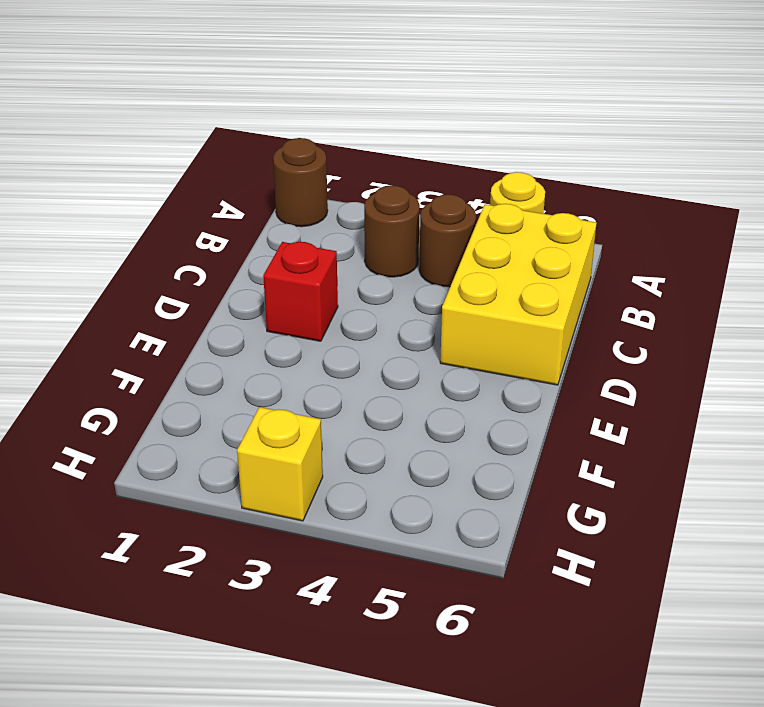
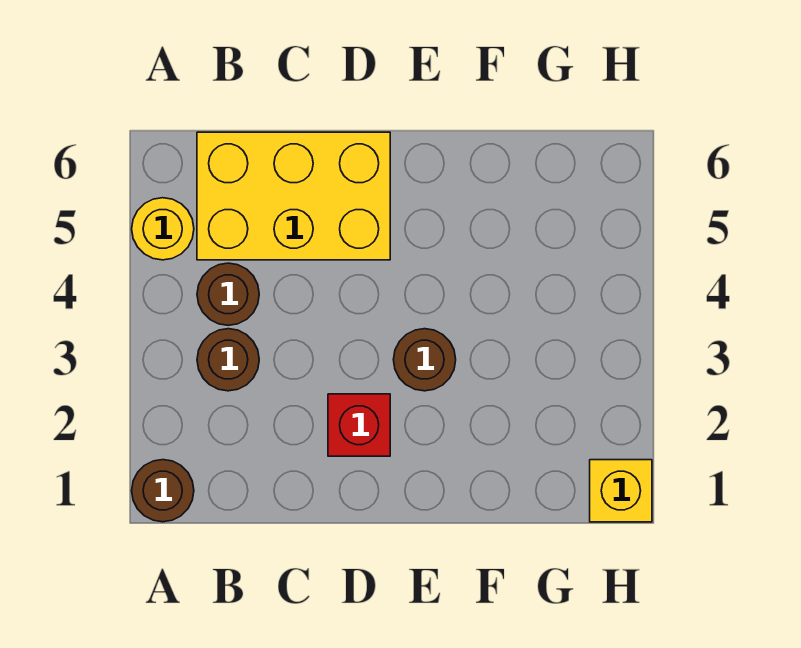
none -> brown round brick E3 level 1
yellow brick H3 level 1 -> yellow brick H1 level 1

